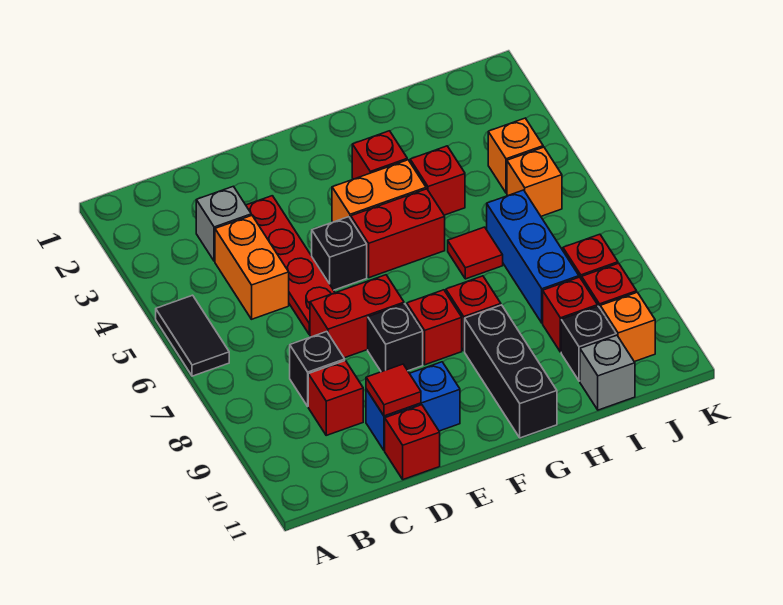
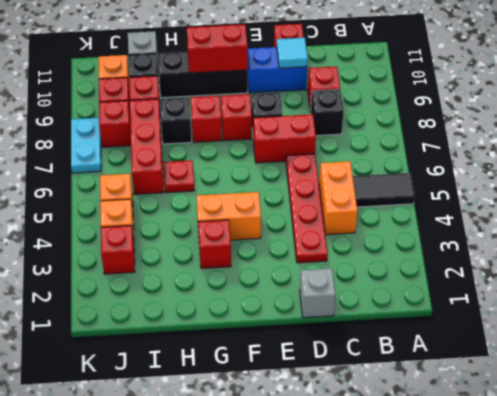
black tile A5:A6 level 1 -> black tile A5:B5 level 1
grey brick C3 level 1 -> grey brick D1 level 1
red tile D10 level 2 -> cyan tile D10 level 2
black brick E5 level 1 -> black brick H8 level 1
red brick F5:G5 level 1 -> red brick F10:G10 level 2
black brick G9:G11 level 1 -> black brick F10:H10 level 1
red brick H4 level 1 -> red brick J3 level 1
red tile H6 level 1 -> red plate H6 level 1
blue brick I6:I8 level 1 -> red brick I6:I8 level 1
none -> cyan plate K7:K8 level 1

